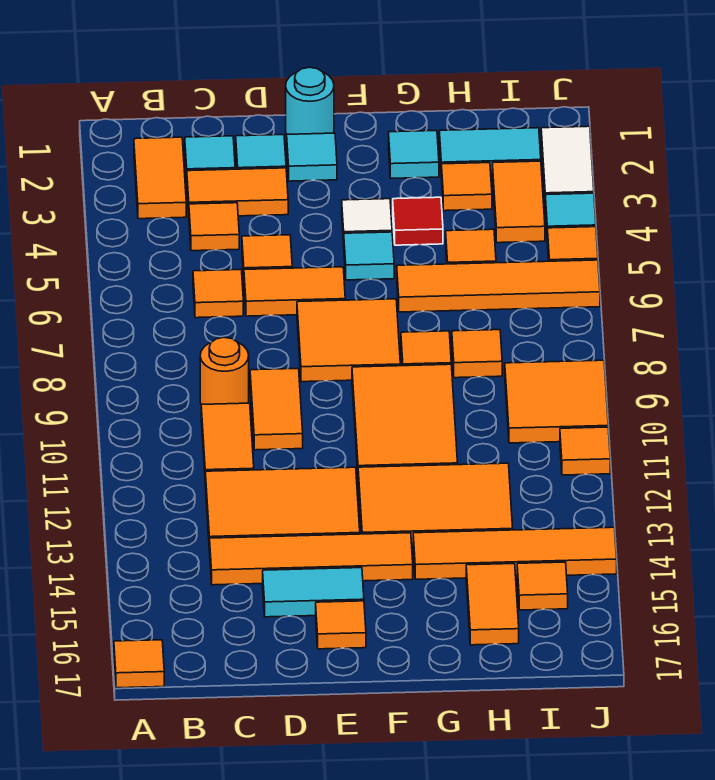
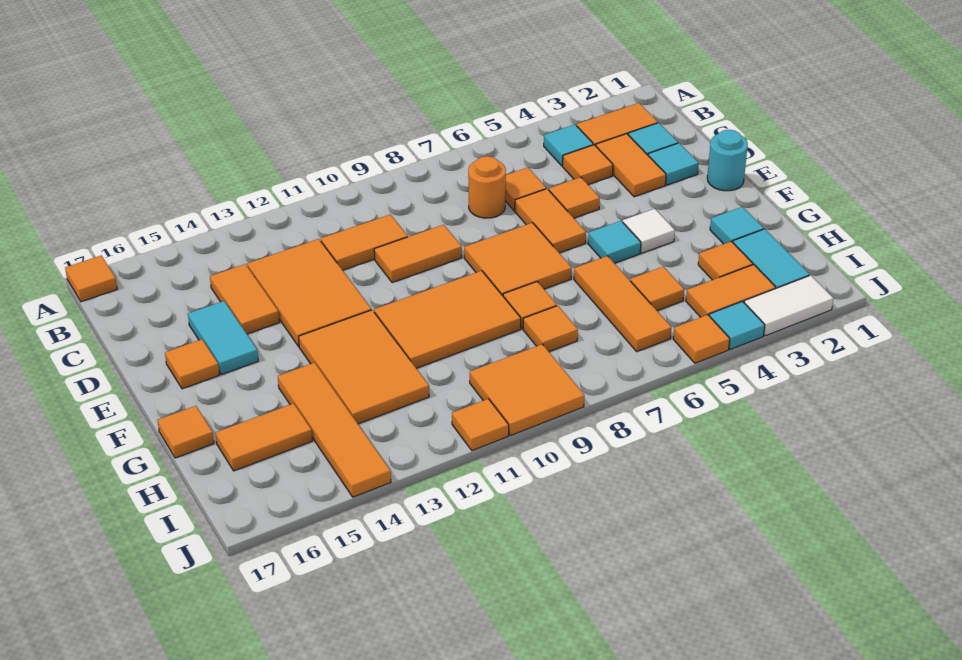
orange round brick C9 level 1 -> orange round brick C7 level 1
orange tile C14:F14 level 1 -> orange tile C14:D14 level 1
cyan tile E2 level 1 -> cyan tile B4 level 1
red tile G4 level 1 -> none
orange tile G6:J6 level 1 -> orange tile G6:I6 level 1
orange tile I15 level 1 -> orange tile G17 level 1

